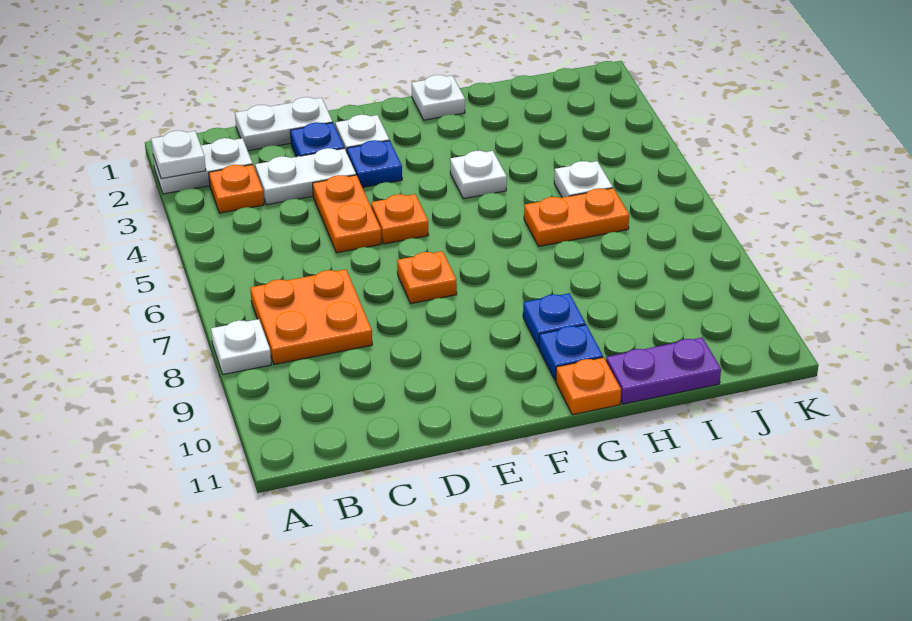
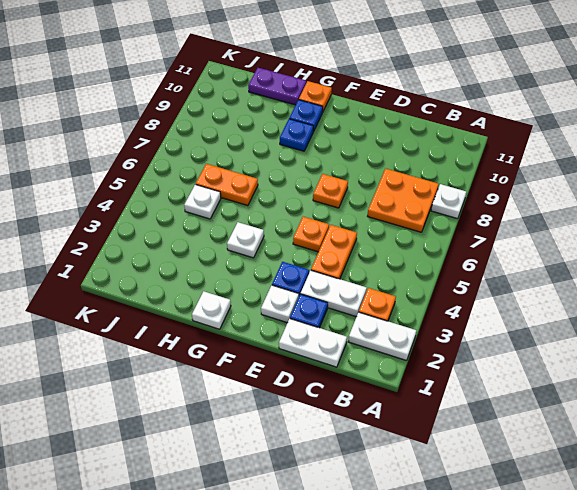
white plate A2 level 2 -> none

